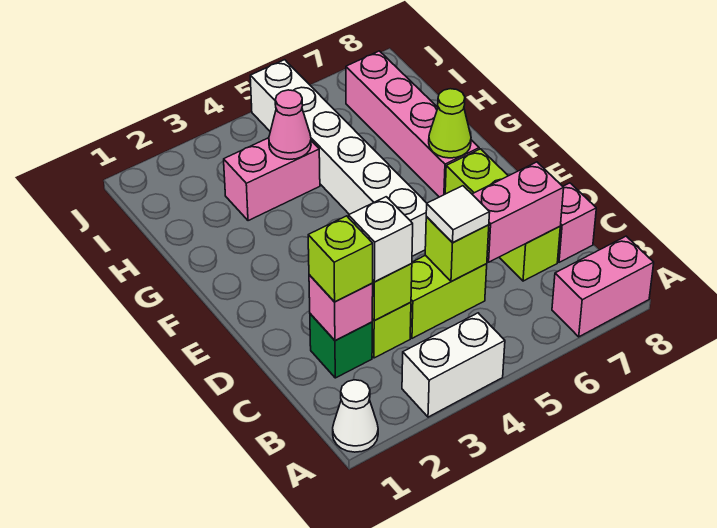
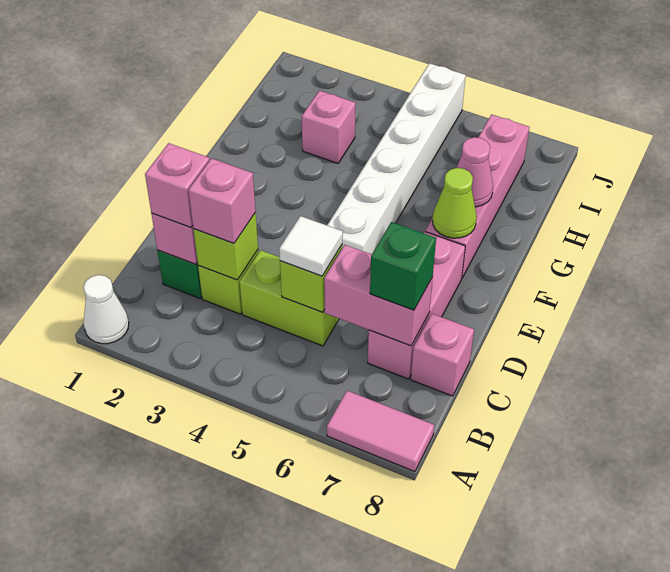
white brick A3:A4 level 1 -> none
pink brick A7:A8 level 1 -> pink tile A7:A8 level 1
lime brick C2 level 3 -> pink brick C2 level 3
white brick C3 level 3 -> pink brick C3 level 3
lime brick C7:E7 level 1 -> pink brick C7:E7 level 1
none -> green brick C7 level 3
pink brick H3:H4 level 1 -> pink brick H3 level 1
pink cone H4 level 2 -> pink cone G7 level 2

